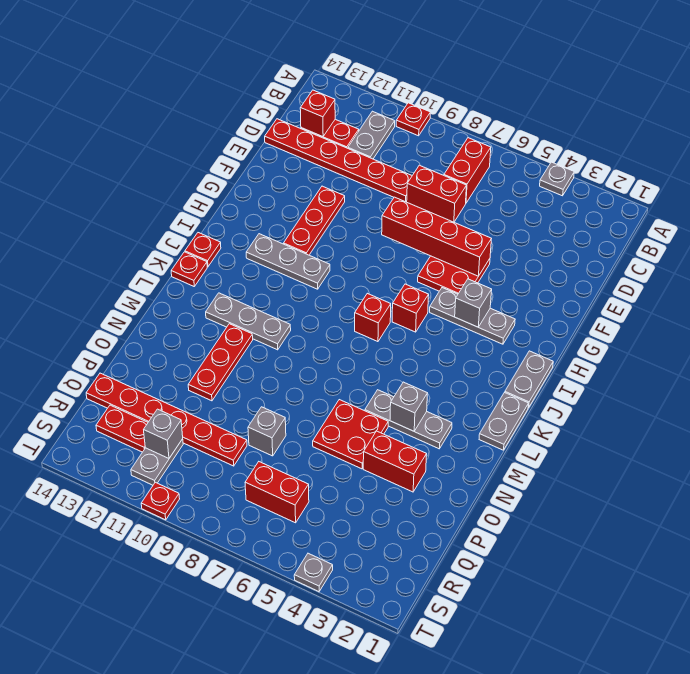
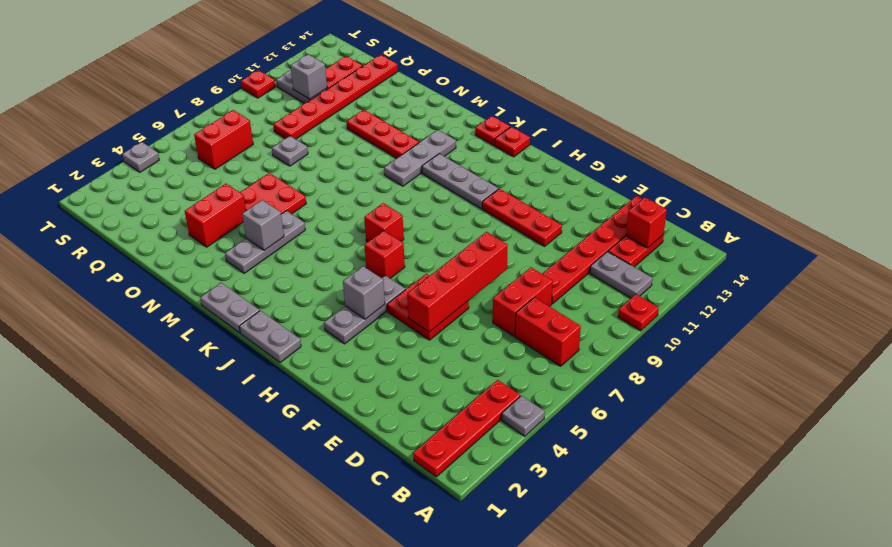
none -> red plate B1:B4 level 1
grey plate I10:I12 level 1 -> grey plate I11:K11 level 1
grey brick P8 level 1 -> grey plate P8 level 1

